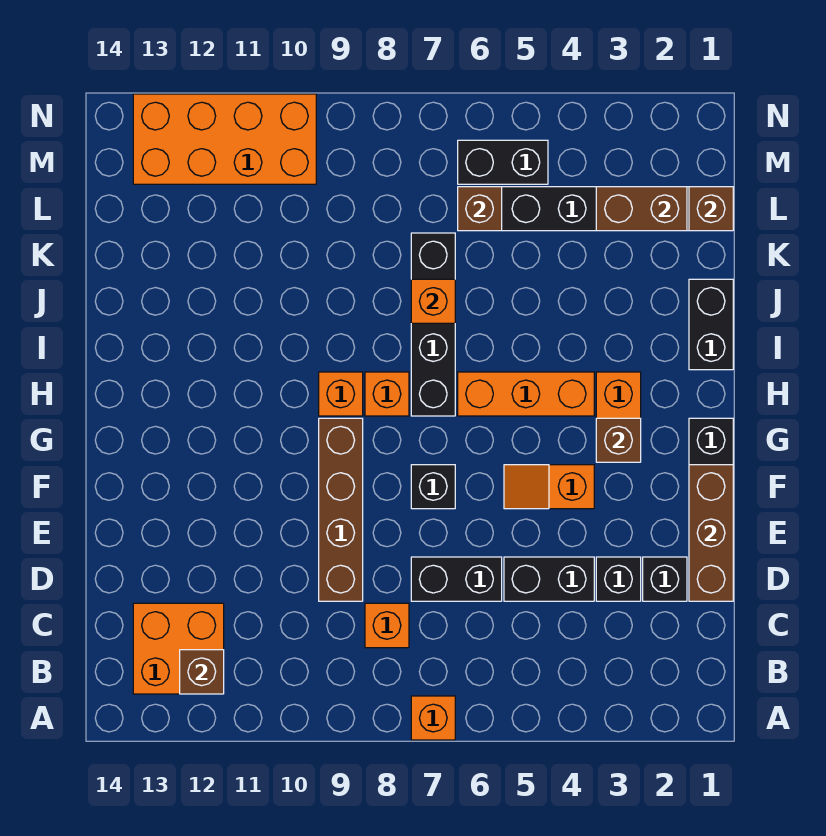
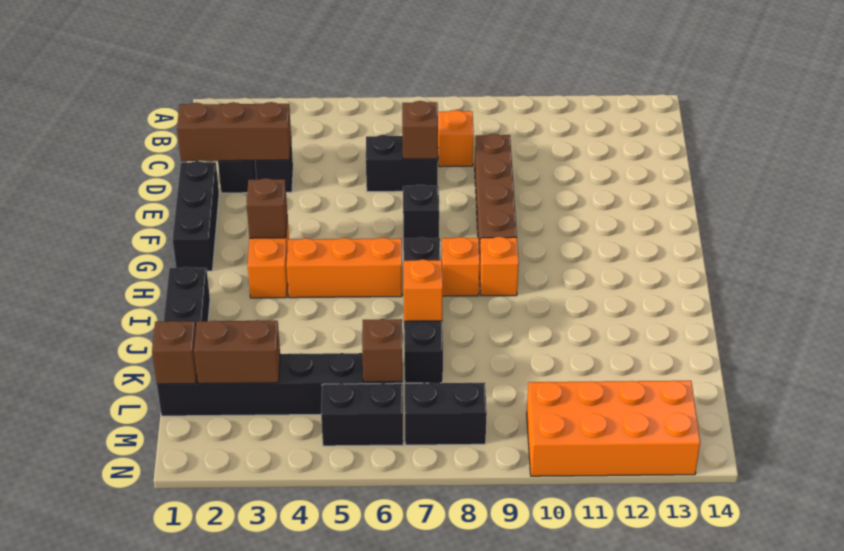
orange brick A7 level 1 -> none
orange brick B12:C13 level 1 -> none
brown brick B12 level 2 -> brown brick D7 level 2
brown brick D1:F1 level 2 -> brown brick D1:D3 level 2
black brick D4:D5 level 1 -> black brick M7:M8 level 1
orange slope F4:F5 level 1 top 4 -> none

